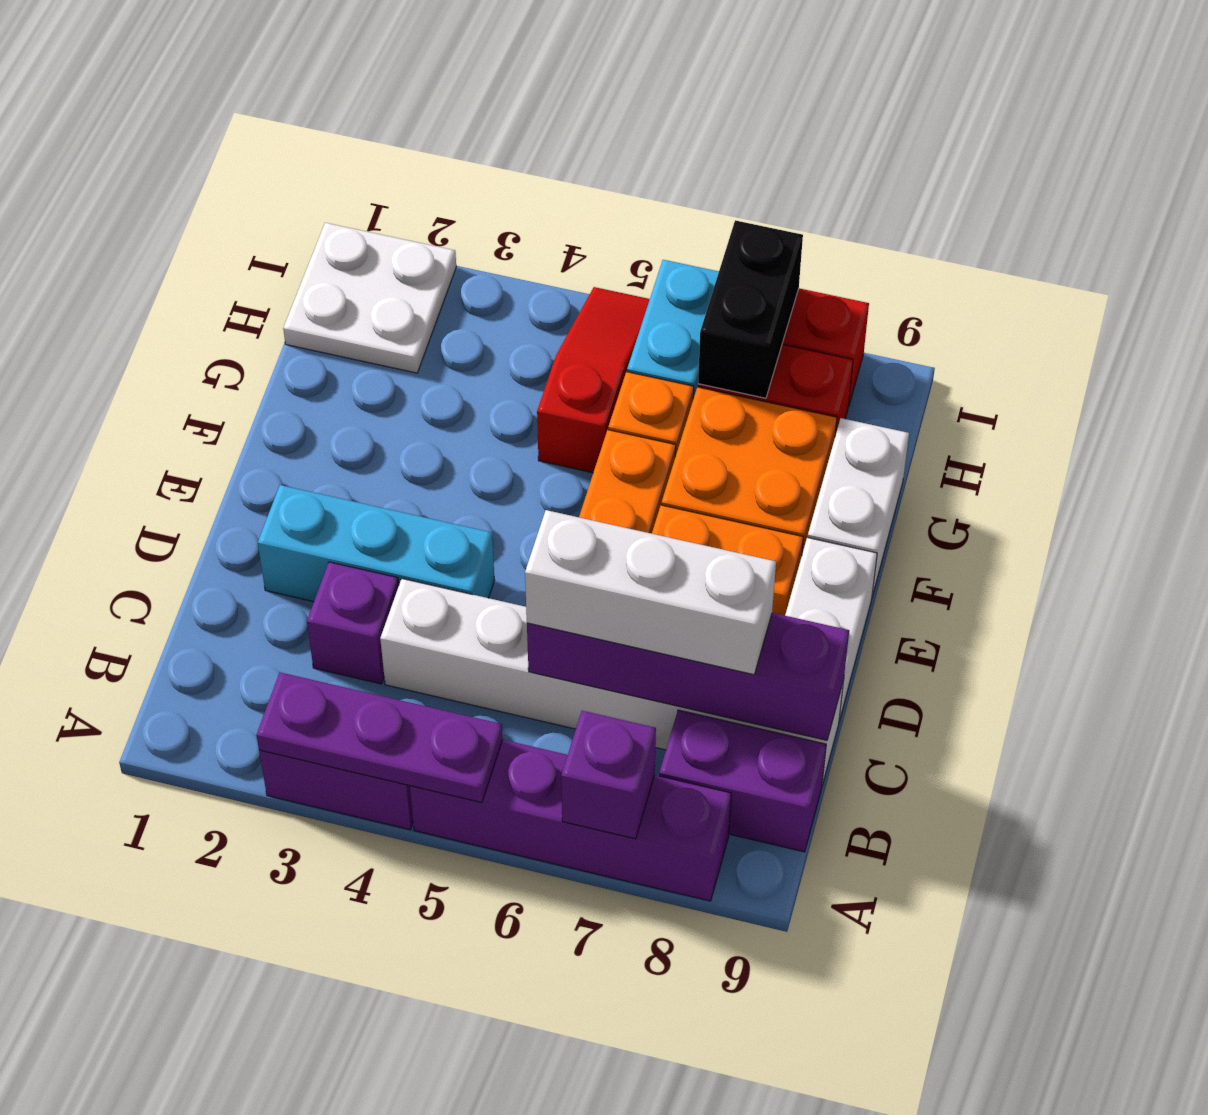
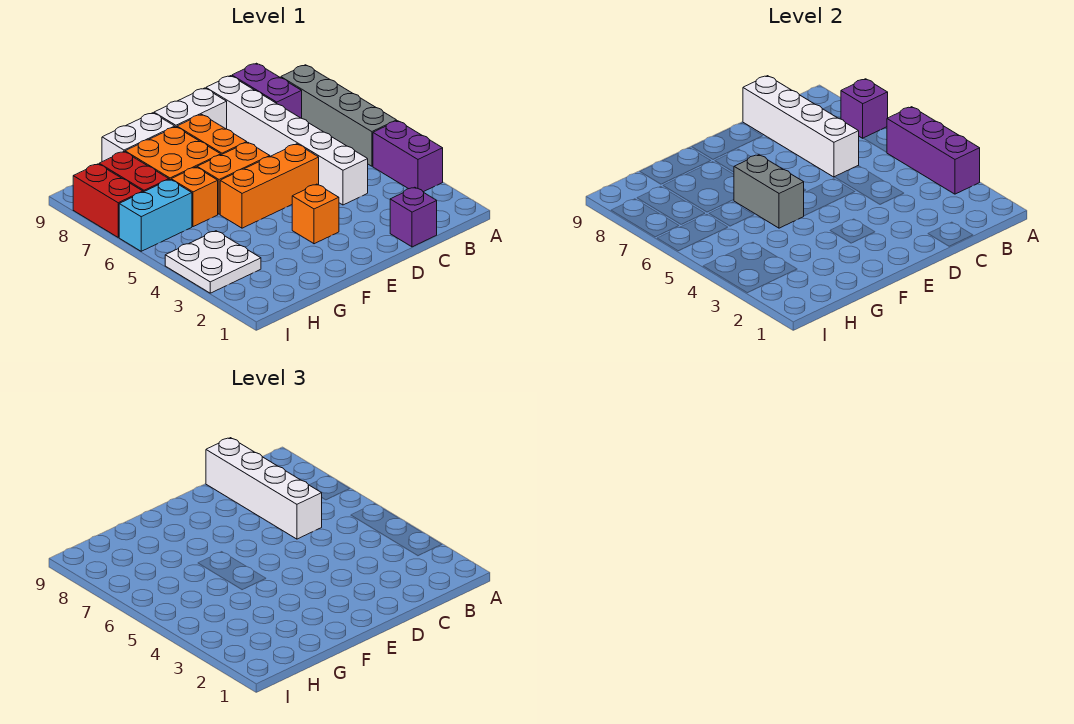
purple plate A3:A5 level 2 -> purple brick A3:A5 level 2
purple brick A5:A8 level 1 -> grey brick A5:A8 level 1
purple brick C3 level 1 -> purple brick C1 level 1
purple brick C6:C9 level 2 -> white brick C6:C9 level 2
white brick C6:C8 level 3 -> white brick C6:C9 level 3
cyan brick D2:D4 level 1 -> none
none -> orange brick D5:F5 level 1
none -> orange brick E3 level 1
none -> grey brick F5:F6 level 2
red slope G5:I5 level 1 top G -> none
white plate H1:I2 level 1 -> white plate H3:I4 level 1
black brick H7:I7 level 2 -> none

